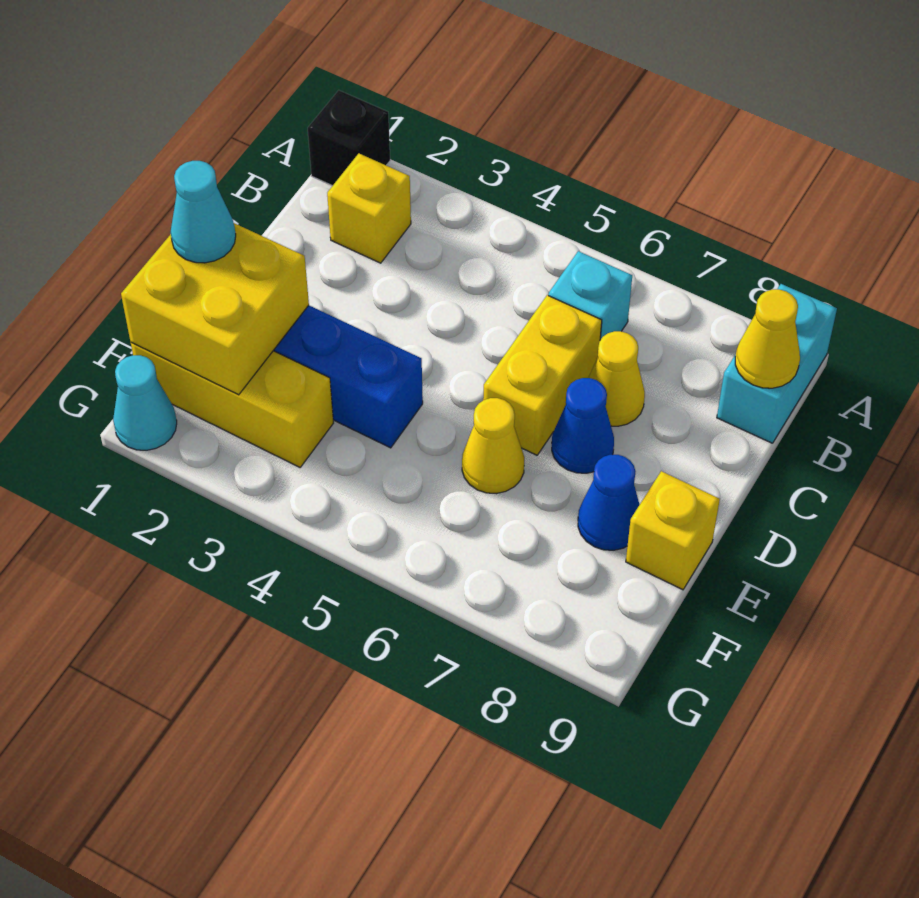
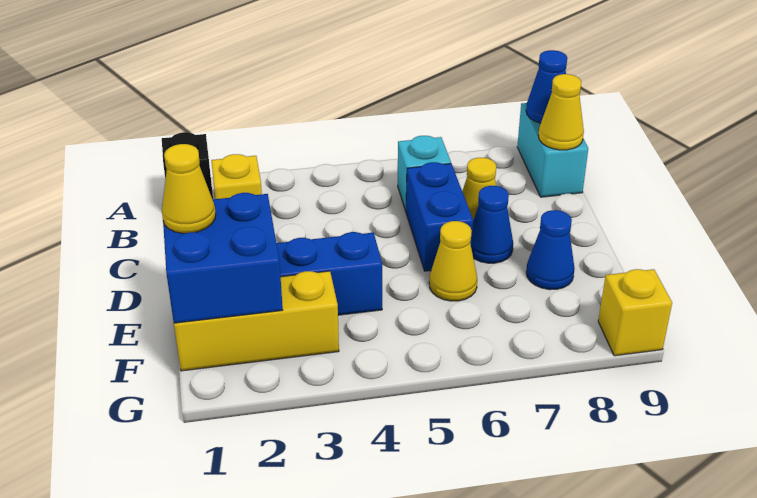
none -> blue cone A9 level 2
yellow brick C6:D6 level 1 -> blue brick C6:D6 level 1
yellow brick E1:F2 level 2 -> blue brick E1:F2 level 2
cyan cone E1 level 3 -> yellow cone E1 level 3
yellow brick E9 level 1 -> yellow brick G9 level 1
cyan cone G1 level 1 -> none

